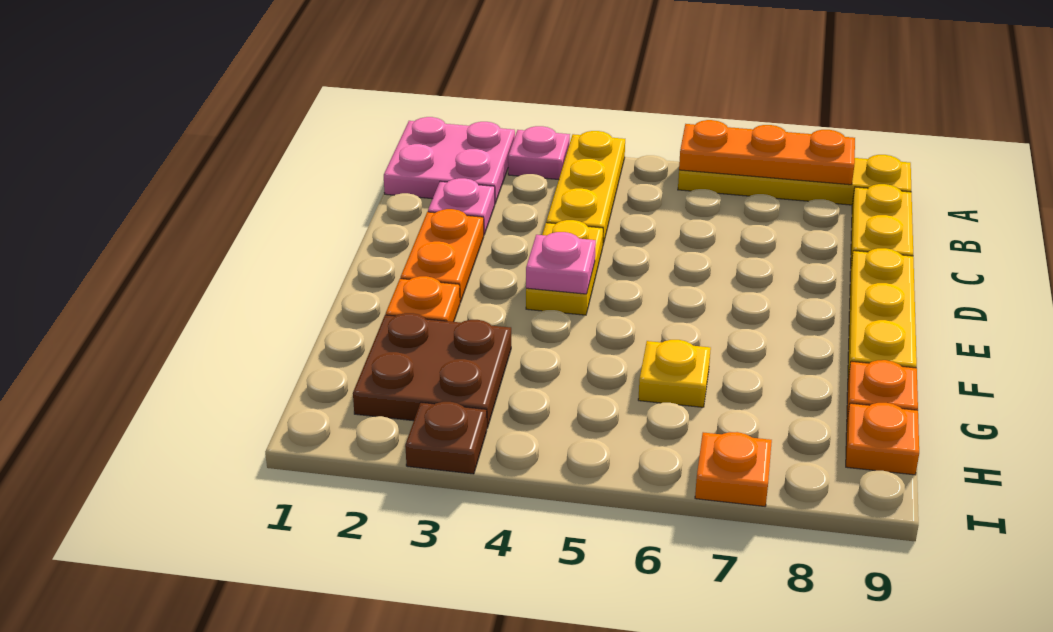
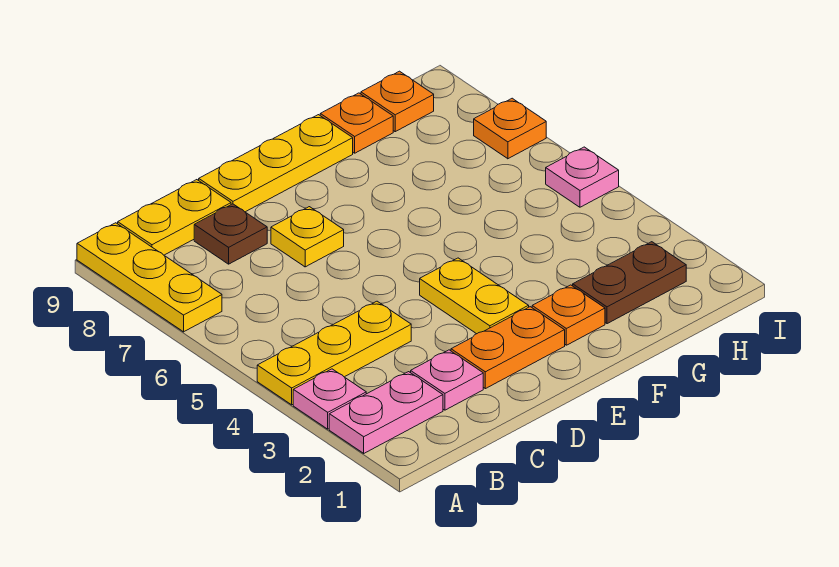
pink plate A1:B2 level 1 -> pink plate A2:B2 level 1
yellow plate A6:A9 level 1 -> yellow plate A7:A9 level 1
orange plate A6:A8 level 2 -> none
yellow plate D4:E4 level 1 -> yellow plate E3:E4 level 1
pink plate E4 level 2 -> pink plate I5 level 1
brown plate G2:H3 level 1 -> brown plate G2:H2 level 1
yellow plate G6 level 1 -> yellow plate D7 level 1
brown plate I3 level 1 -> brown plate C8 level 1

